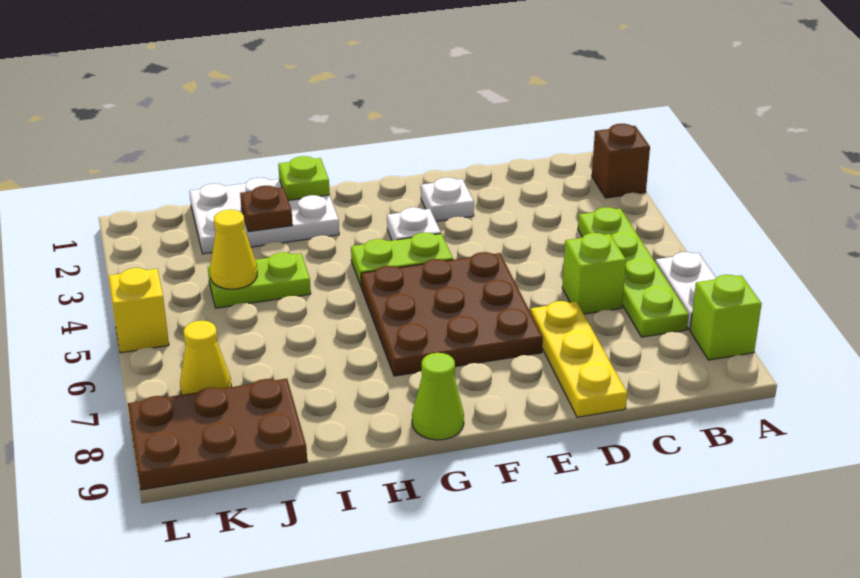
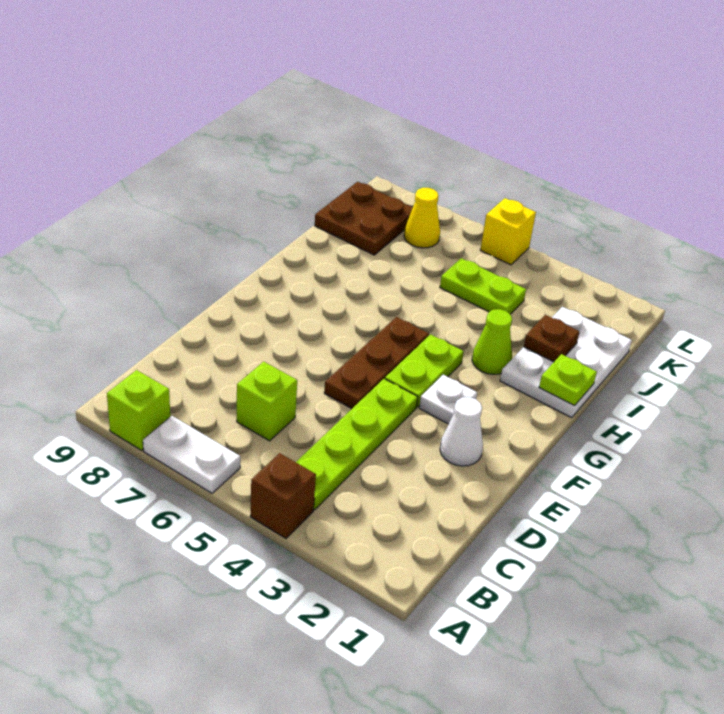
brown brick A2 level 1 -> brown brick A4 level 1
lime plate B4:B7 level 1 -> lime plate B4:E4 level 1
yellow plate D7:D9 level 1 -> none
white plate E2 level 1 -> white cone E2 level 1
brown plate E5:G7 level 1 -> brown plate E5:G5 level 1
lime cone G9 level 1 -> lime cone H3 level 1
lime plate I4:J4 level 1 -> lime plate J4:J5 level 1
yellow cone J4 level 2 -> none
brown plate J8:L9 level 1 -> brown plate J8:K9 level 1

